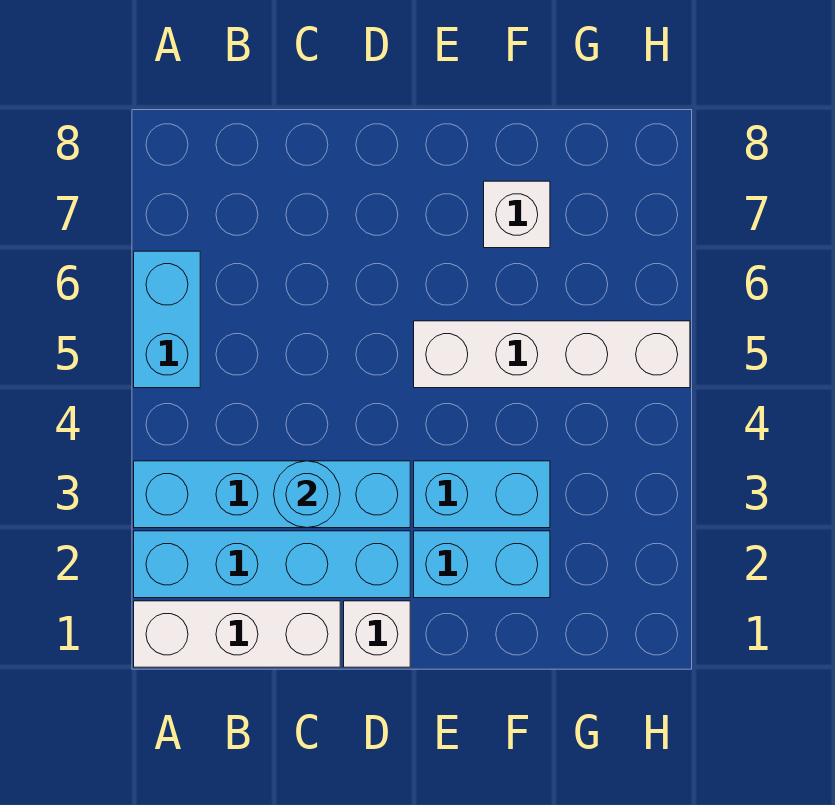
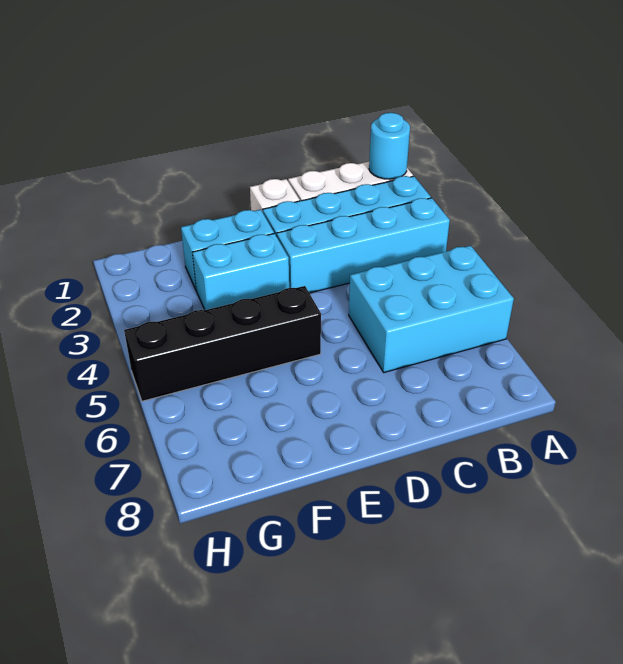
cyan brick A5:A6 level 1 -> cyan brick A5:C6 level 1
cyan round brick C3 level 2 -> cyan round brick A1 level 2
white brick E5:H5 level 1 -> black brick E5:H5 level 1
white brick F7 level 1 -> none

